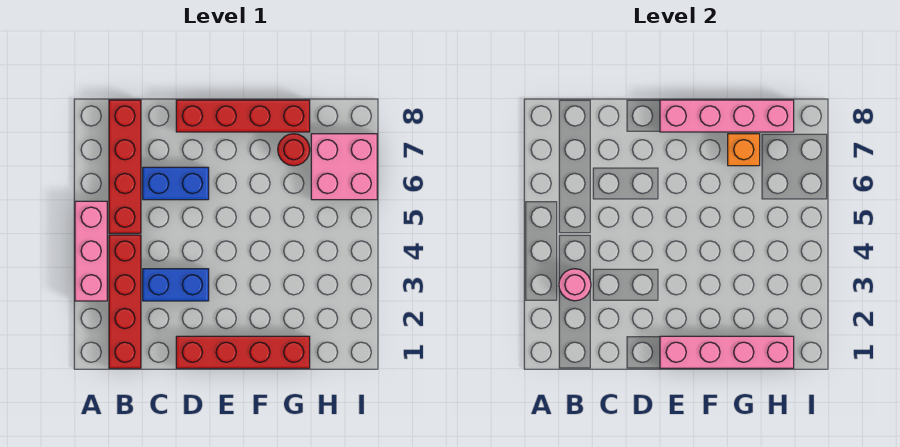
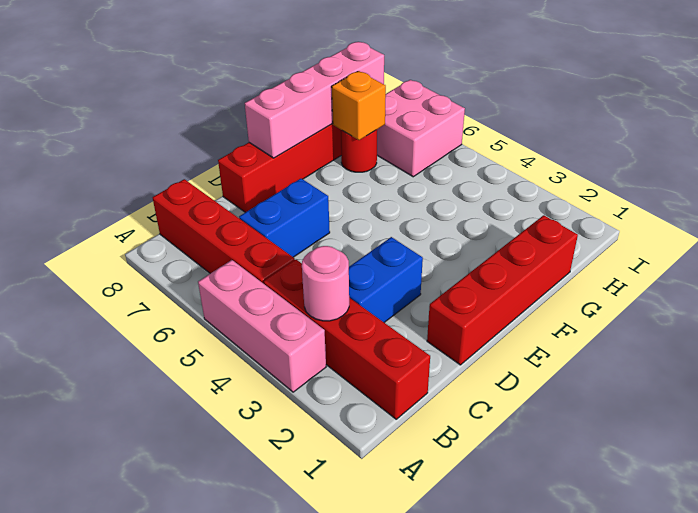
pink brick E1:H1 level 2 -> none

